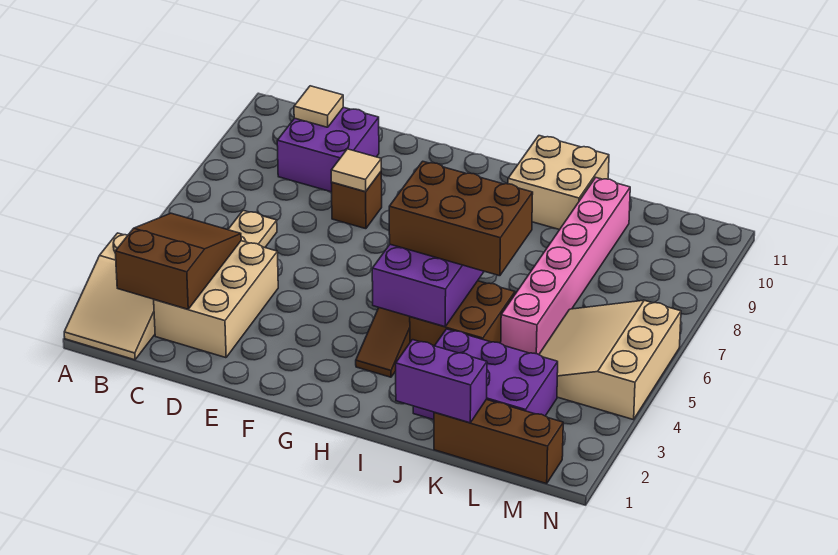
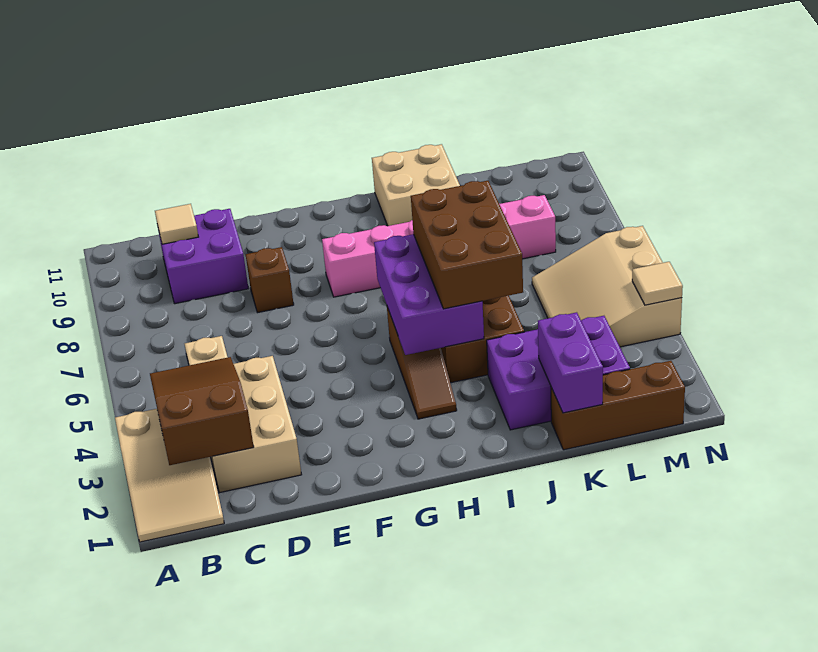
tan tile E8 level 2 -> tan tile N4 level 2
brown brick H5:J6 level 3 -> brown brick I4:J6 level 3
purple brick J1:K1 level 2 -> purple brick K1:K2 level 2
pink brick K5:K10 level 1 -> pink brick G8:L8 level 1

